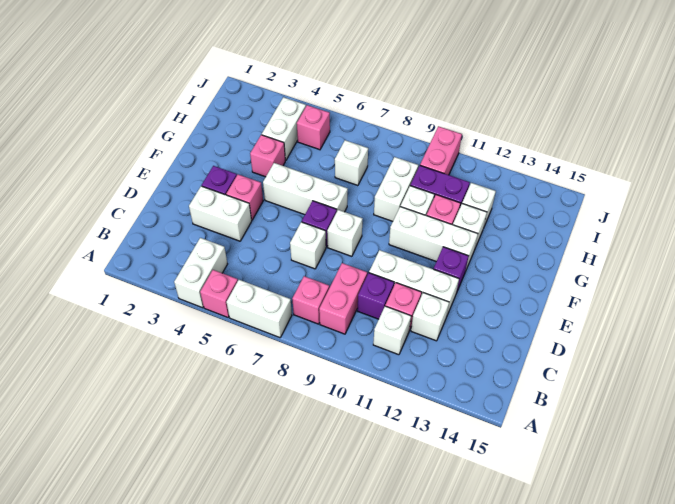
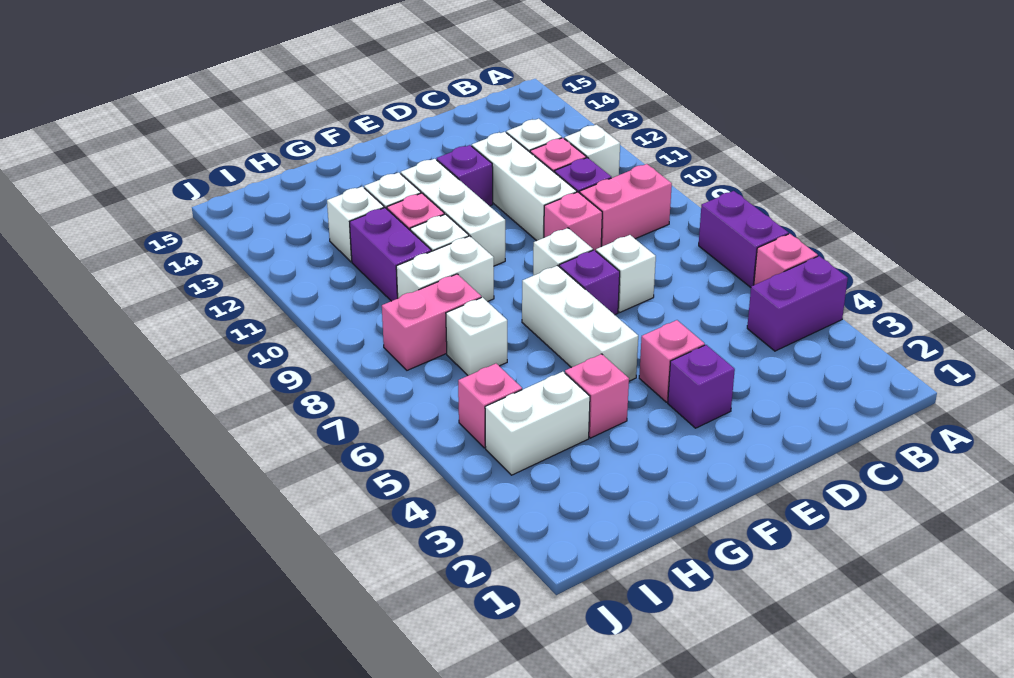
white brick A4:B4 level 1 -> purple brick A4:B4 level 1
white brick A6:A7 level 1 -> purple brick A6:A7 level 1
pink brick B8 level 1 -> pink brick D9 level 1
white brick D3:D4 level 1 -> none
pink brick I10:J10 level 1 -> pink brick H8:I8 level 1

